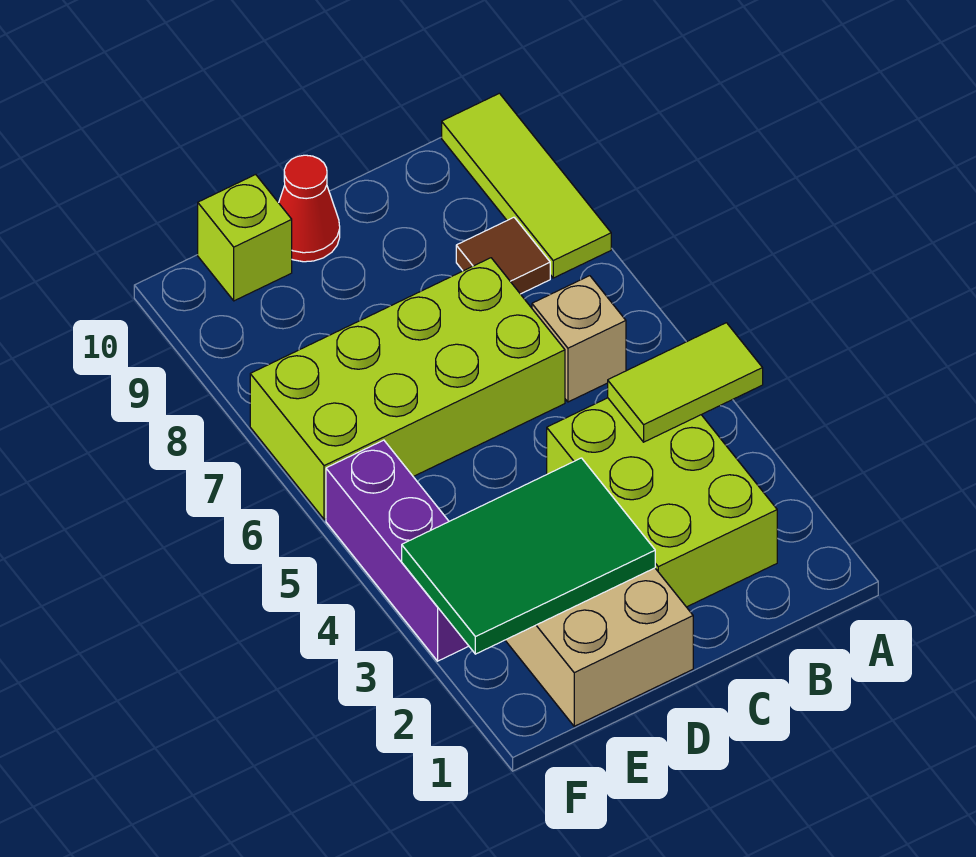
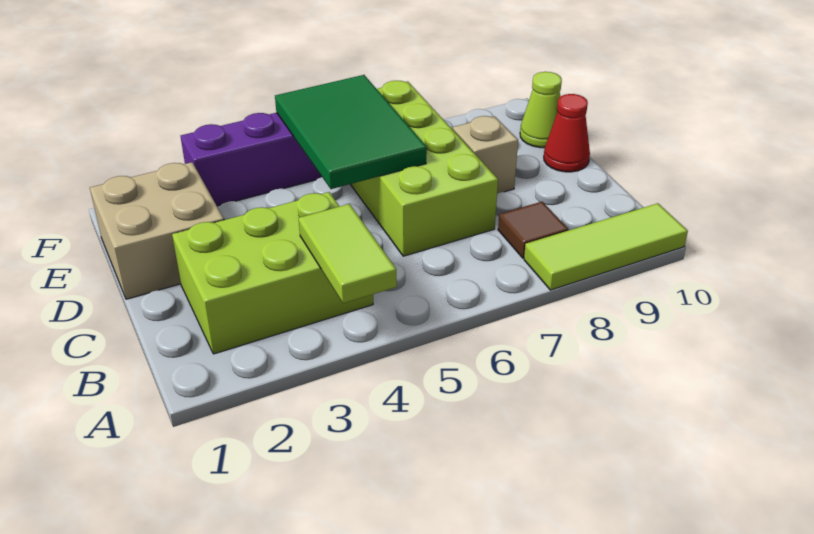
tan brick B6 level 1 -> tan brick D8 level 1
green tile D2:F3 level 2 -> green tile D5:F6 level 2
lime brick E10 level 1 -> lime cone E10 level 1

